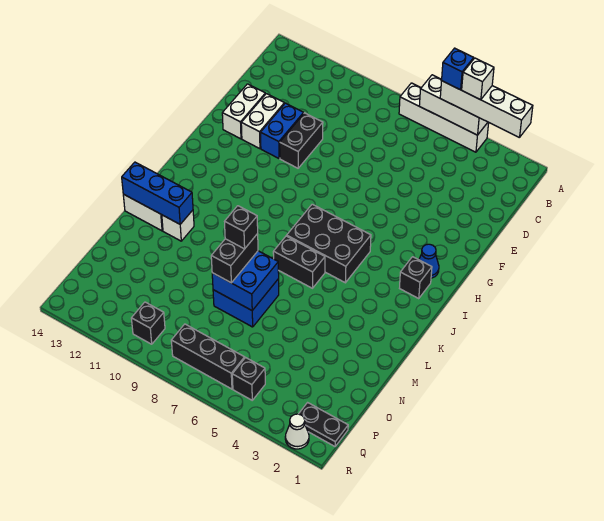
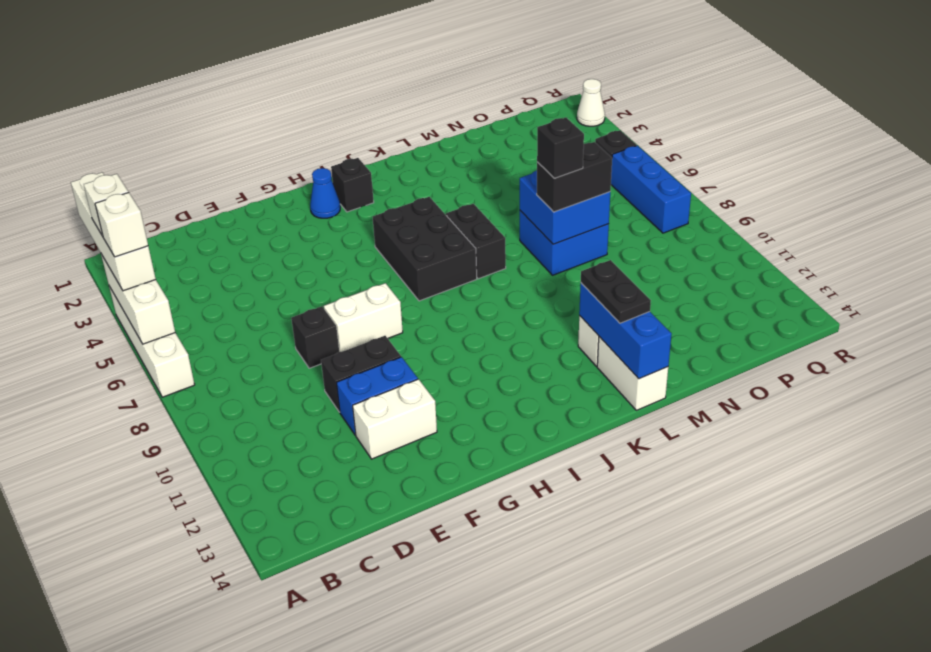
blue brick A5 level 4 -> white brick A5 level 4
white brick E13:F13 level 1 -> white brick F8:G8 level 1
black plate Q1:Q2 level 1 -> black plate L12:L13 level 3
black brick Q6:Q8 level 1 -> blue brick Q6:Q8 level 1
black brick Q10 level 1 -> black brick E8 level 1

